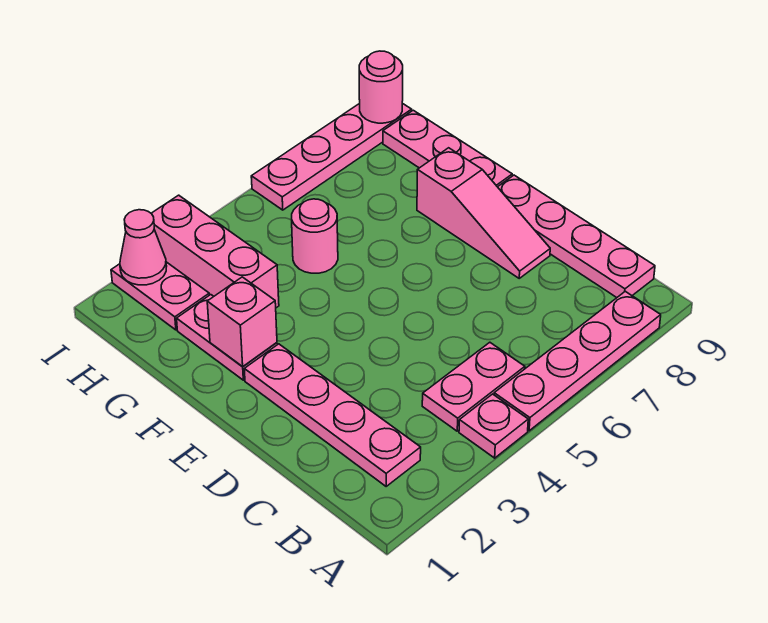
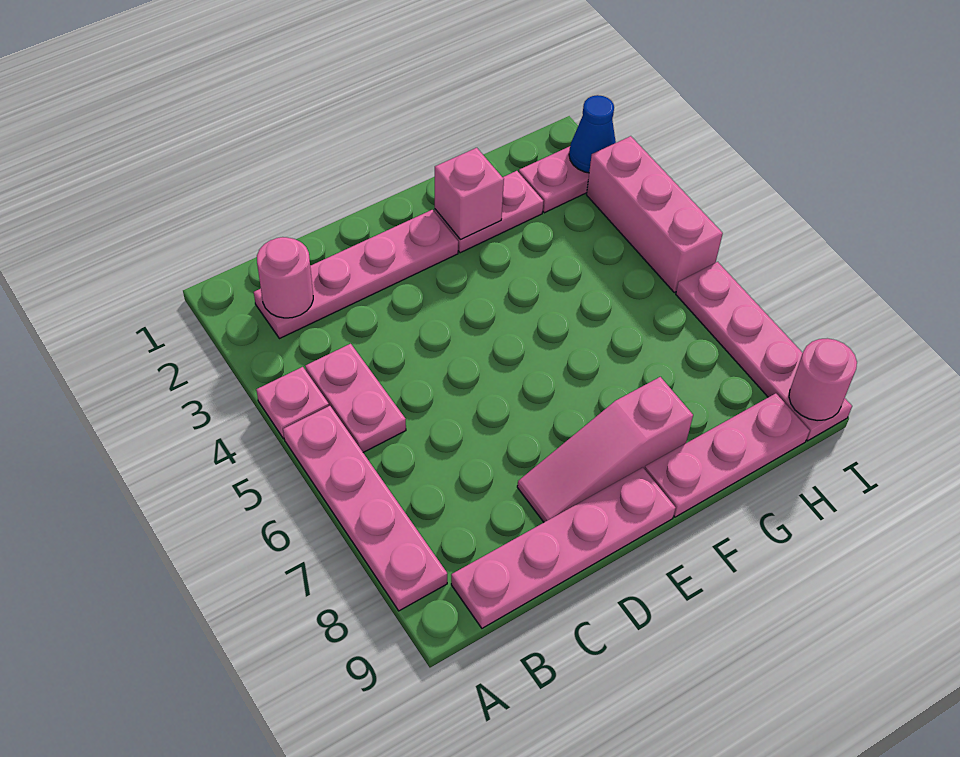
pink brick G3:I3 level 1 -> pink brick I3:I5 level 1
pink round brick G5 level 1 -> pink round brick B2 level 2
pink cone I2 level 2 -> blue cone I2 level 2

